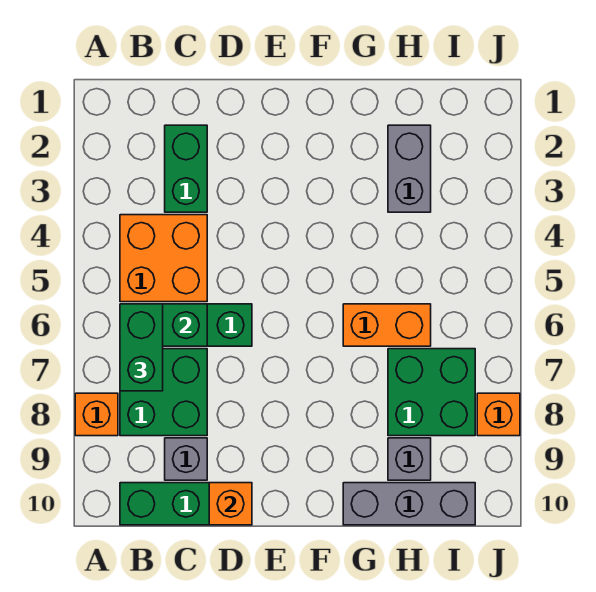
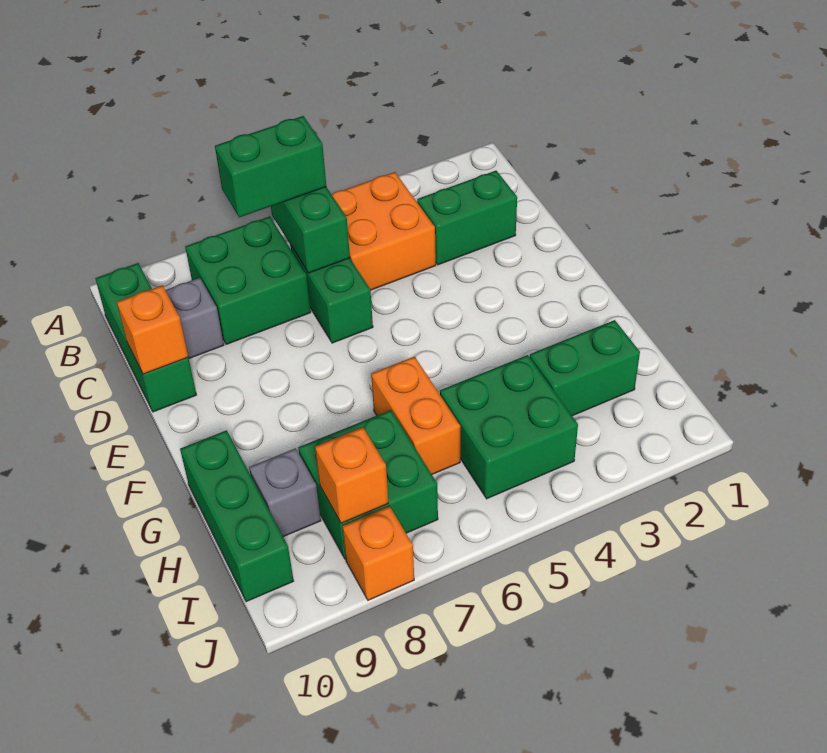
orange brick A8 level 1 -> orange brick I8 level 2
grey brick G10:I10 level 1 -> green brick G10:I10 level 1
grey brick H2:H3 level 1 -> green brick H2:H3 level 1
none -> green brick H4:I5 level 1

